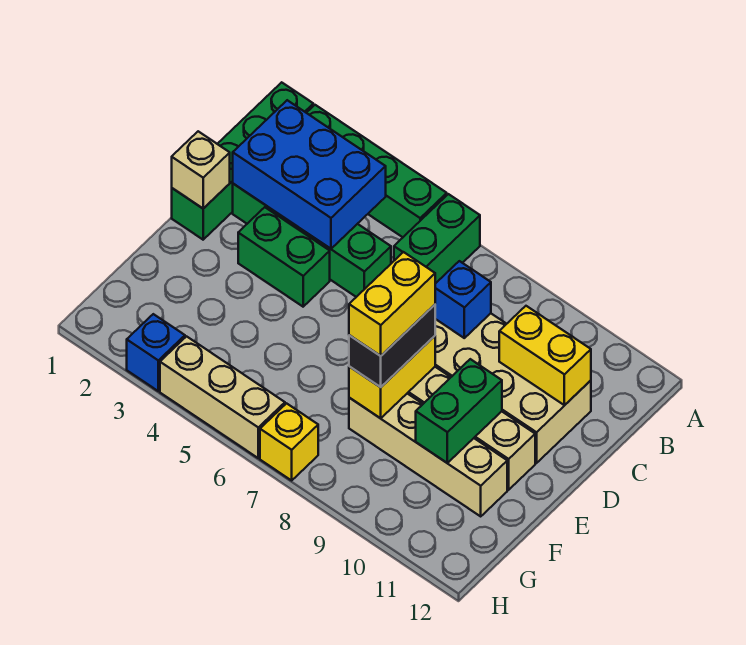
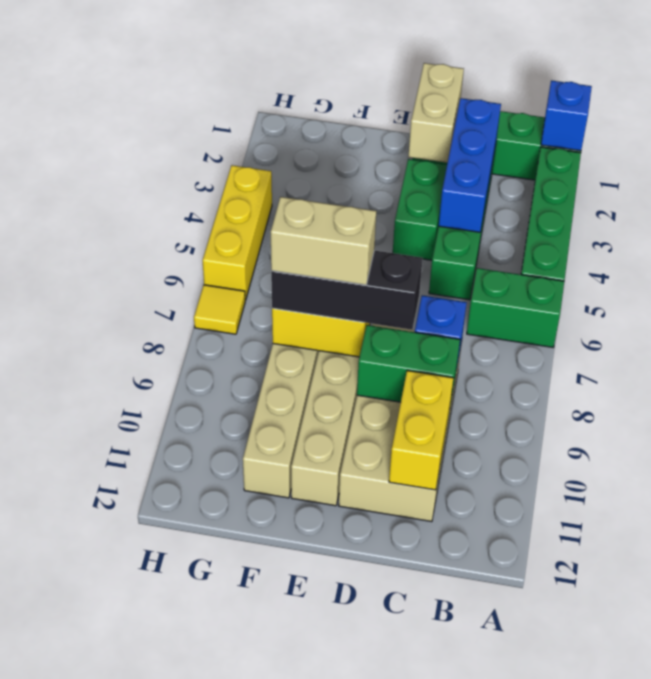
blue brick B2:C4 level 2 -> blue brick C2:C4 level 2
tan brick D1 level 2 -> tan brick D1:D2 level 2
black brick E8:F8 level 3 -> black brick D8:F8 level 3
yellow brick E8:F8 level 4 -> tan brick E8:F8 level 4
green brick E10:F10 level 2 -> green brick C9:D9 level 2
blue brick H3 level 1 -> blue brick A1 level 2
tan brick H4:H6 level 1 -> yellow brick H4:H6 level 1
yellow brick H7 level 1 -> yellow tile H7 level 1

